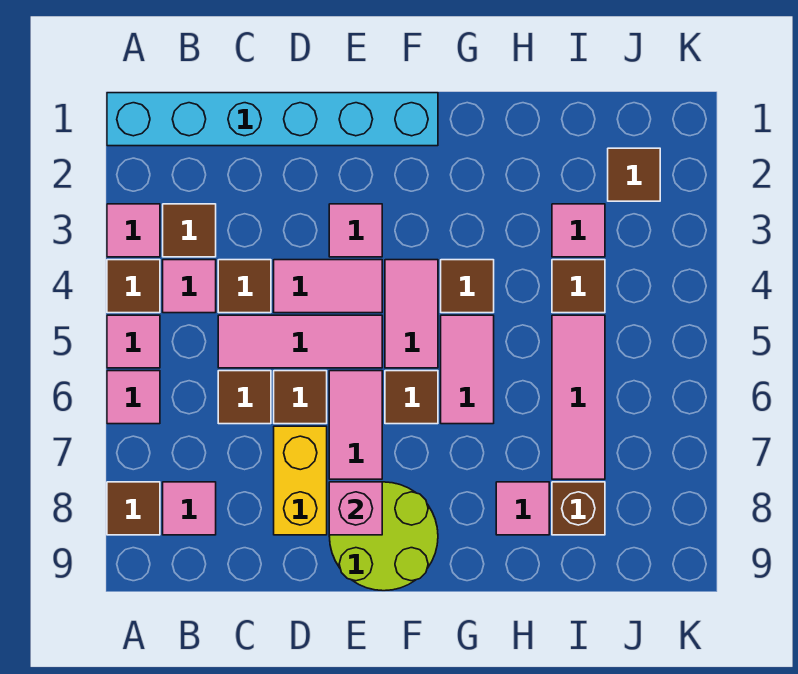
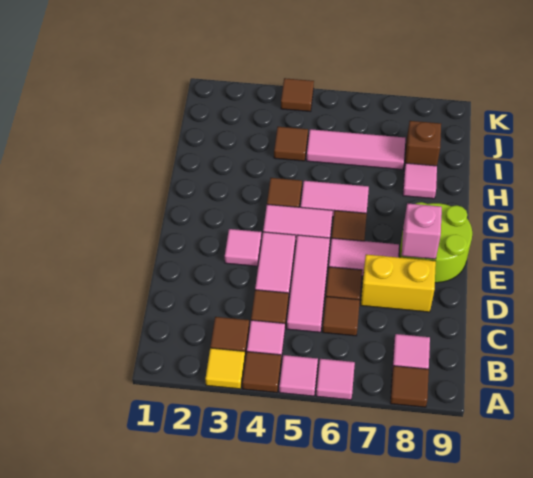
cyan brick A1:F1 level 1 -> none
pink tile A3 level 1 -> yellow tile A3 level 1
pink tile I3 level 1 -> none
brown tile J2 level 1 -> brown tile K4 level 1

